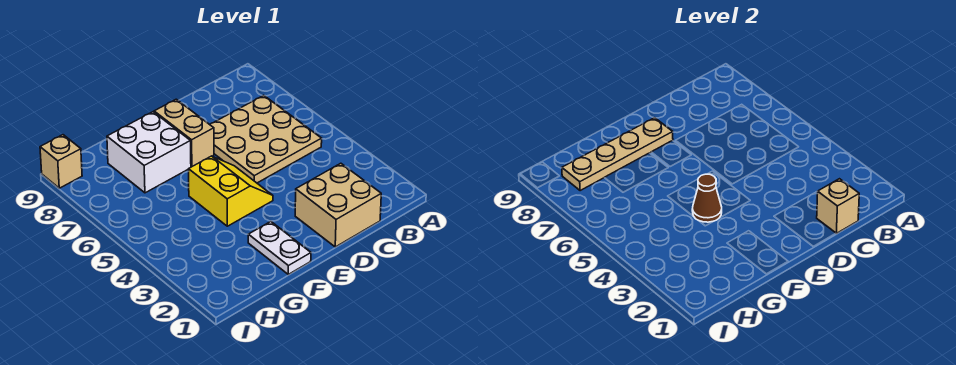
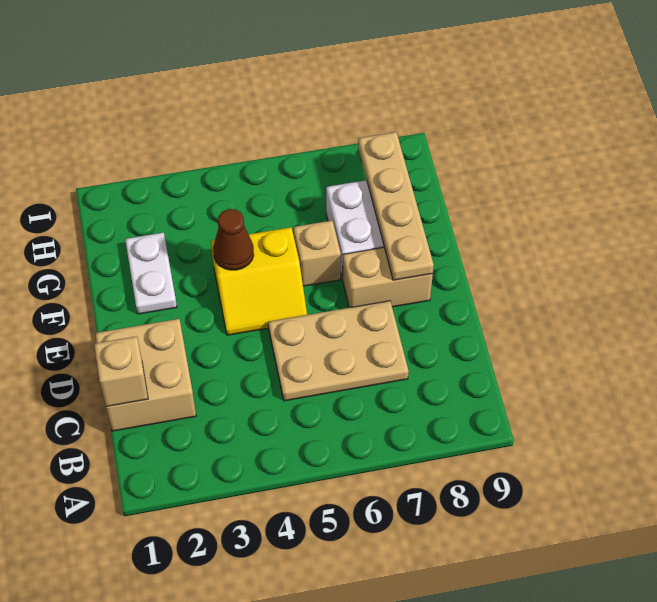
tan plate B5:D7 level 1 -> tan plate C5:D7 level 1
white plate F1:F2 level 1 -> white plate F2:G2 level 1
tan brick I9 level 1 -> tan brick F6 level 1

